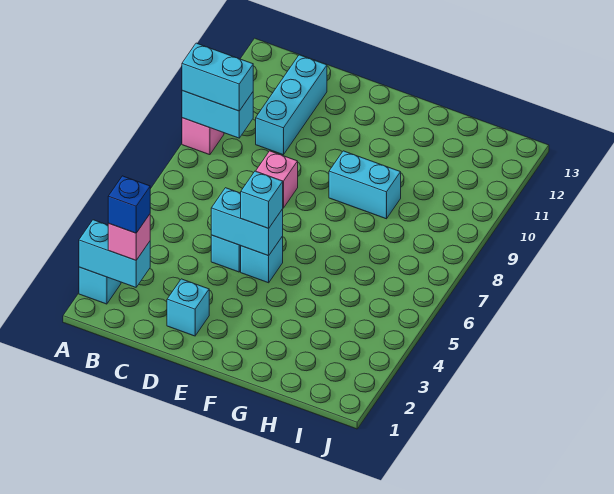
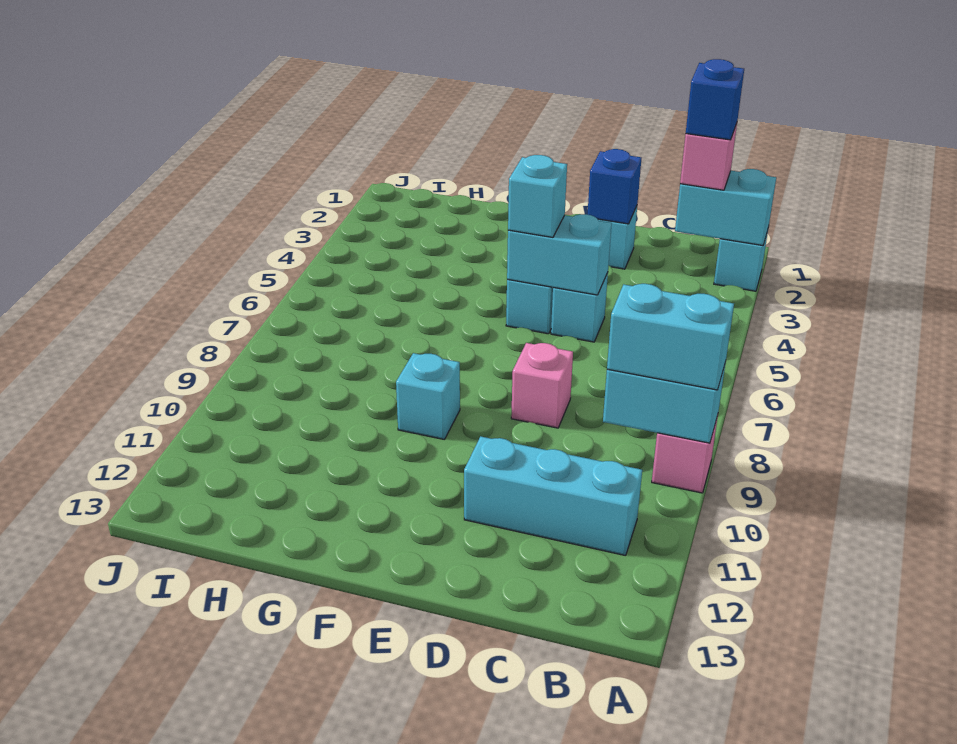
cyan brick C10:C12 level 1 -> cyan brick B11:D11 level 1
none -> blue brick D2 level 2
cyan brick F9:G9 level 1 -> cyan brick F9 level 1

